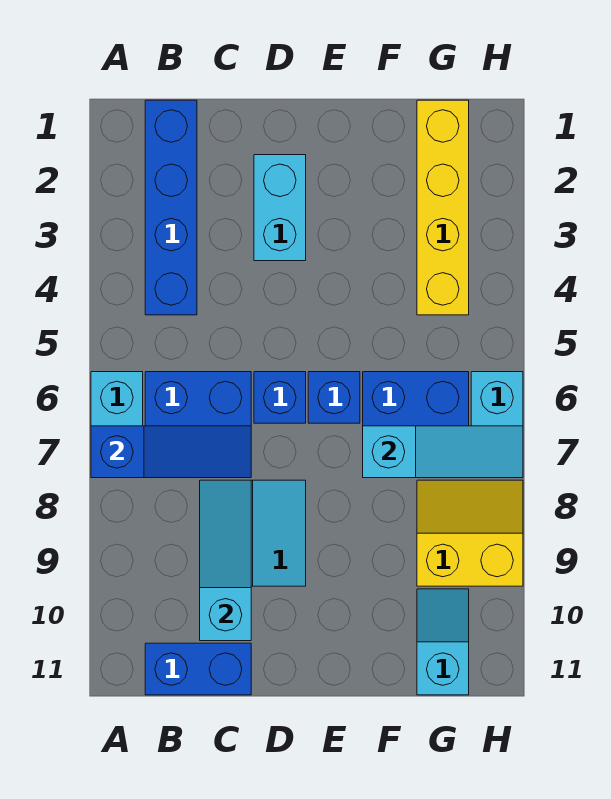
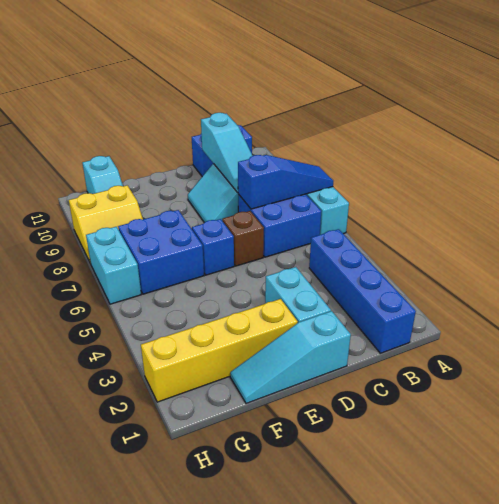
blue slope A7:C7 level 2 top A -> blue slope A7:C7 level 2 top C
blue brick D6 level 1 -> brown brick D6 level 1
cyan slope F7:H7 level 2 top F -> cyan slope D1:F1 level 1 top D
yellow brick G1:G4 level 1 -> yellow brick E2:H2 level 1

